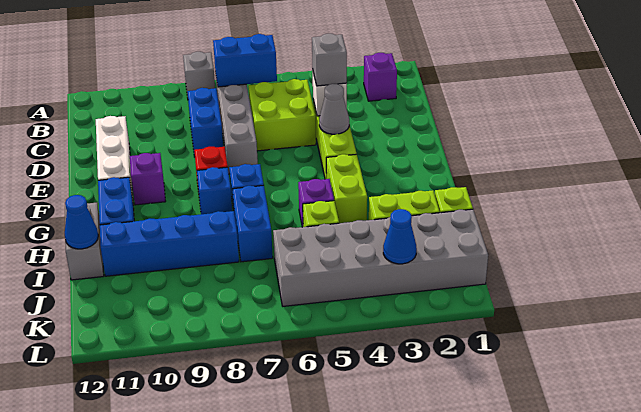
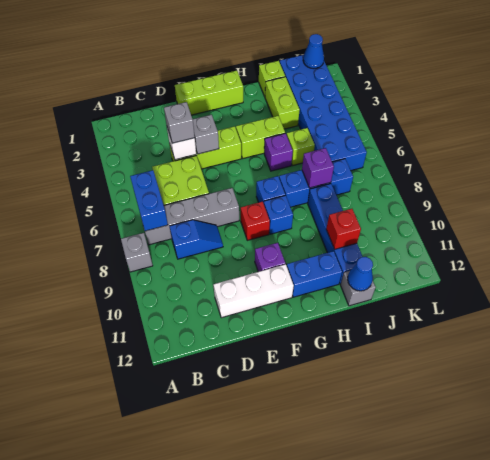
purple brick B2 level 1 -> purple brick I7 level 2
blue brick C8:D8 level 1 -> blue slope C8:D8 level 1 top C
none -> lime brick E1:G1 level 1
grey cone E4 level 2 -> grey brick E4 level 2
blue brick H7:I7 level 1 -> blue brick H7:J7 level 1
grey brick H12:I12 level 1 -> grey brick I12 level 1
none -> red brick I10 level 2
grey brick J1:K6 level 1 -> blue brick J1:K6 level 1
blue cone K3 level 2 -> blue cone K1 level 2

